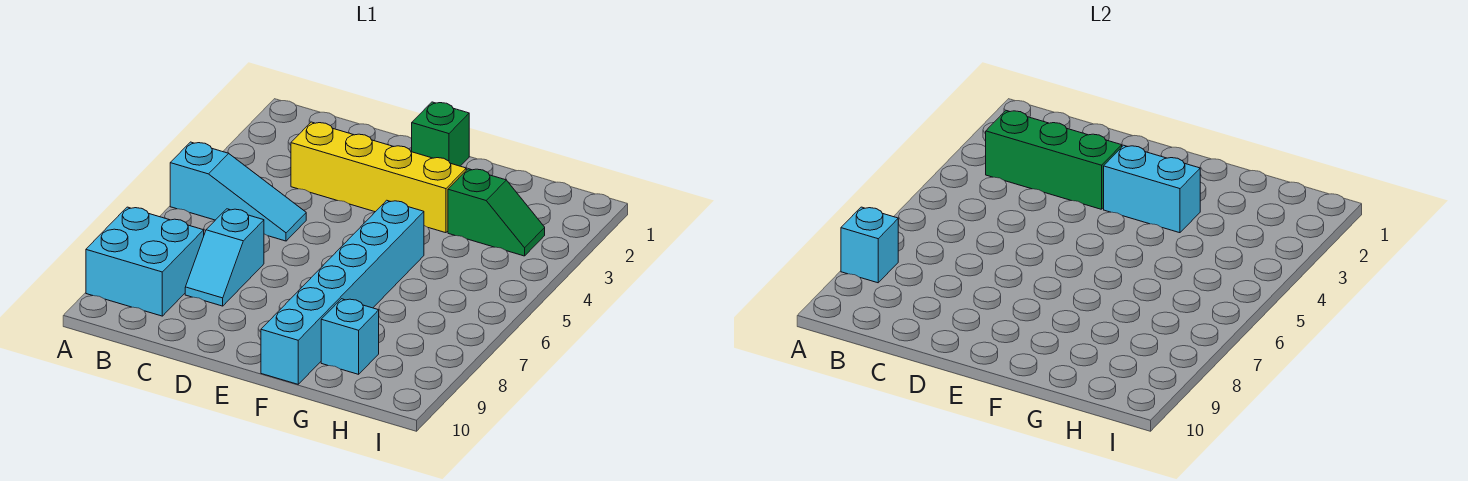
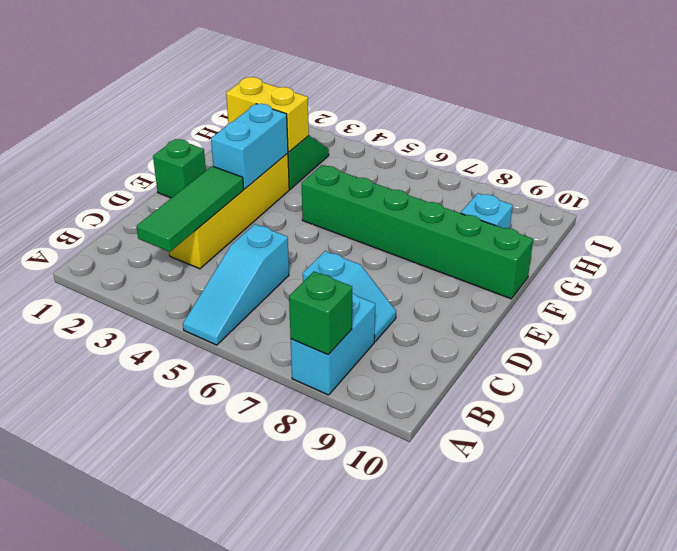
cyan slope A5:C5 level 1 top A -> cyan slope A5:C5 level 1 top C
cyan brick A8:B9 level 1 -> cyan brick A8:B8 level 1
cyan brick A8 level 2 -> green brick A8 level 2
green brick B3:D3 level 2 -> green tile B3:D3 level 2
cyan brick F5:F10 level 1 -> green brick F5:F10 level 1
none -> yellow brick G2:G3 level 2

